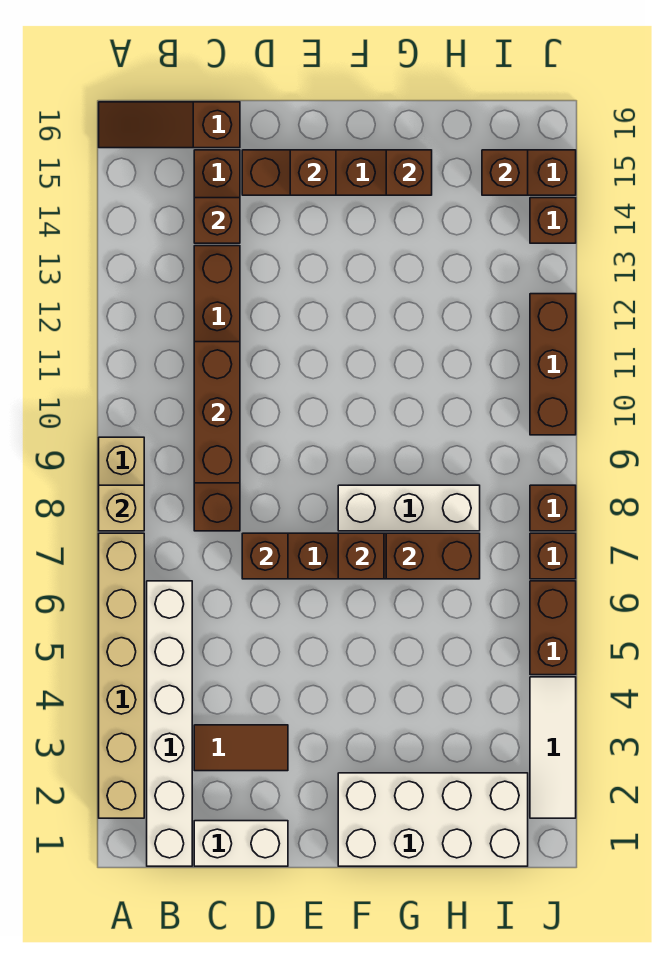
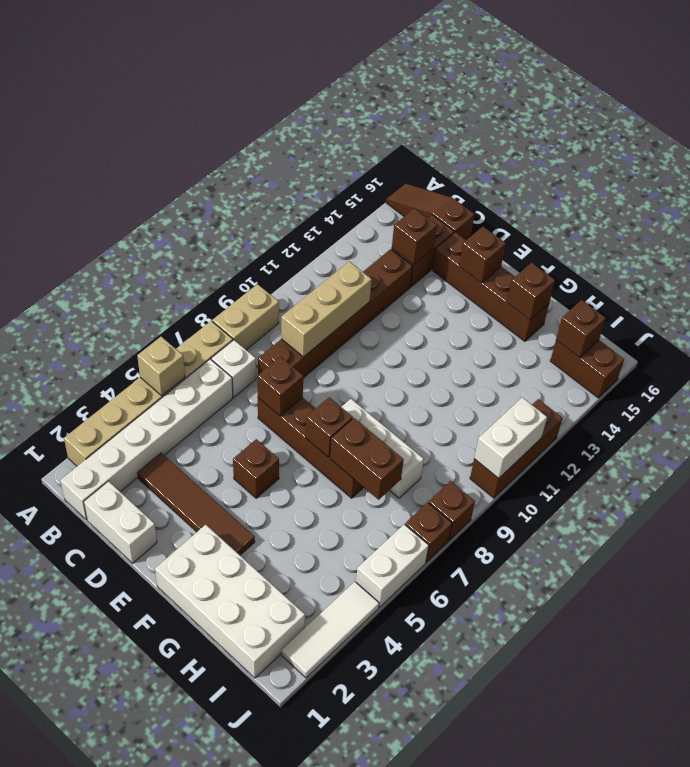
tan brick A8 level 2 -> tan brick A5 level 2
none -> white brick B7 level 1
brown tile C3:D3 level 1 -> brown tile C3:F3 level 1
brown brick C9:C11 level 2 -> tan brick C9:C11 level 2
brown brick J5:J6 level 1 -> white brick J5:J6 level 1
none -> white brick J10:J11 level 2
brown brick J14 level 1 -> brown brick E5 level 1

